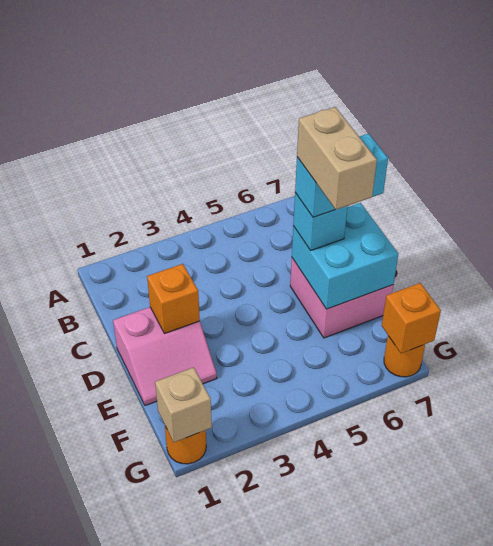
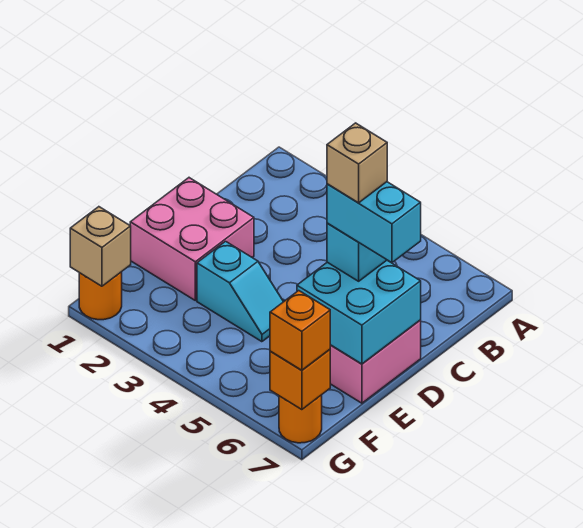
pink slope D1:E2 level 1 top D -> pink brick D1:E2 level 1
orange brick D2 level 2 -> orange brick G7 level 3
tan brick D6:E6 level 5 -> tan brick D6 level 5
none -> cyan slope E3:E4 level 1 top 3

